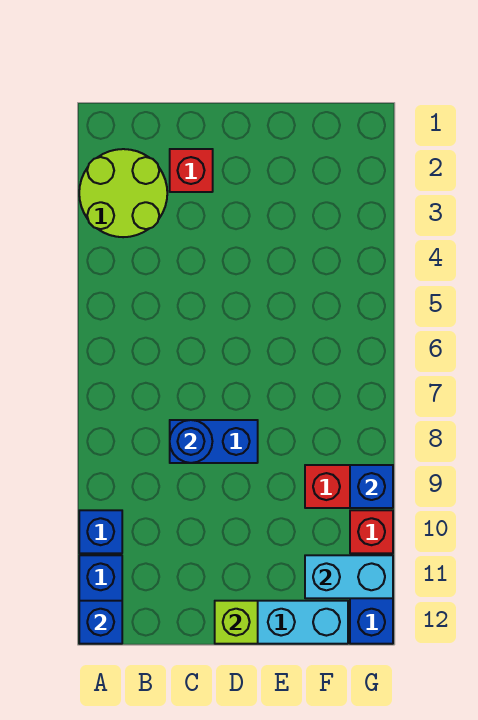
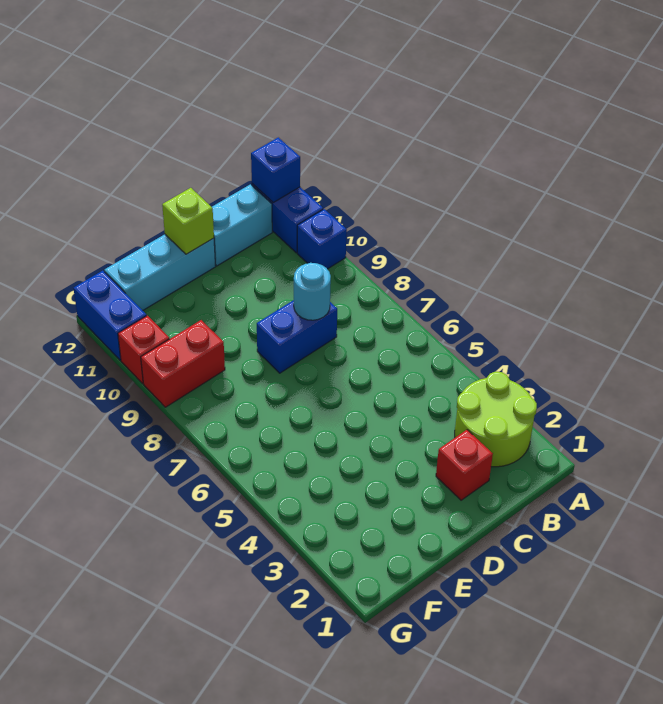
blue round brick C8 level 2 -> cyan round brick C8 level 2
cyan brick F11:G11 level 2 -> cyan brick B12:C12 level 1
blue brick G9 level 2 -> none

